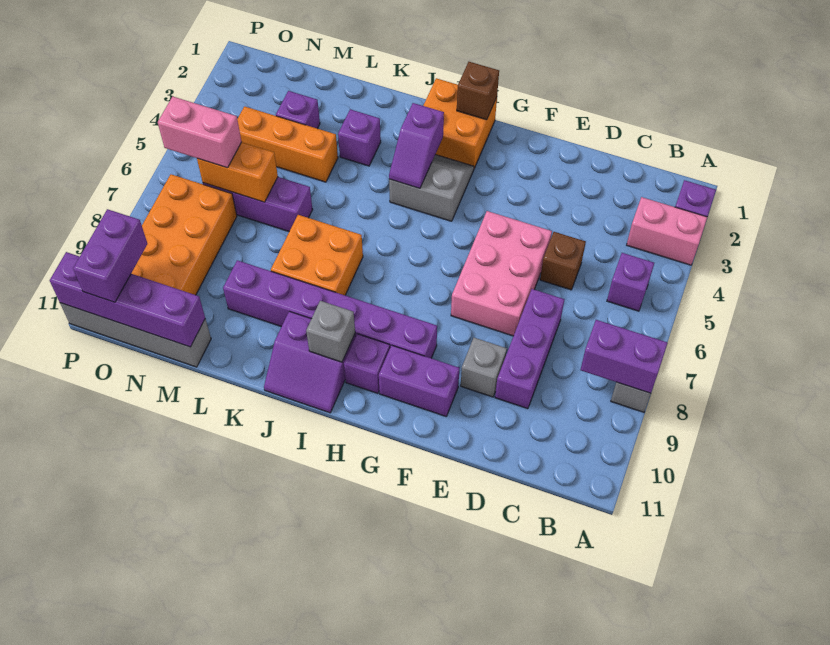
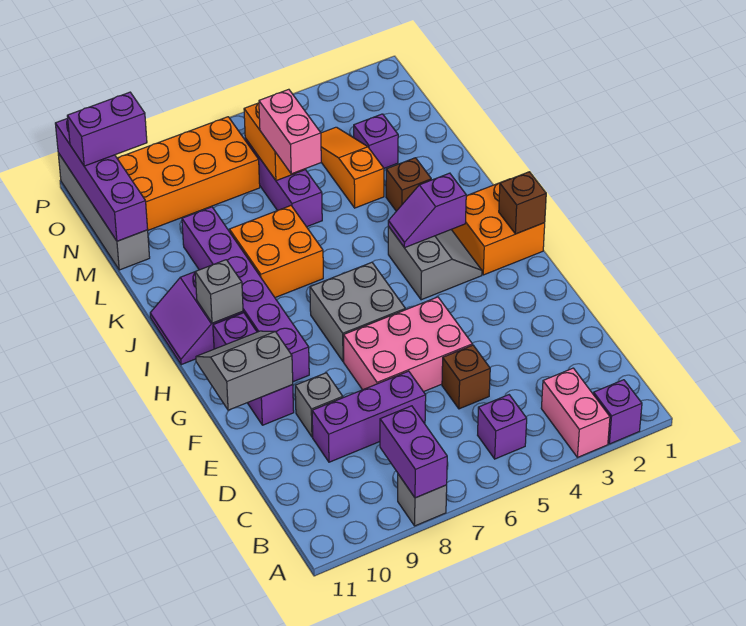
none -> grey slope F10:G11 level 2 top F
none -> grey brick G6:H7 level 1
purple brick K3 level 1 -> brown brick K3 level 1
orange brick L4:N4 level 1 -> orange slope L4:N4 level 1 top L
pink brick N6:O6 level 3 -> pink brick L6:M6 level 3

